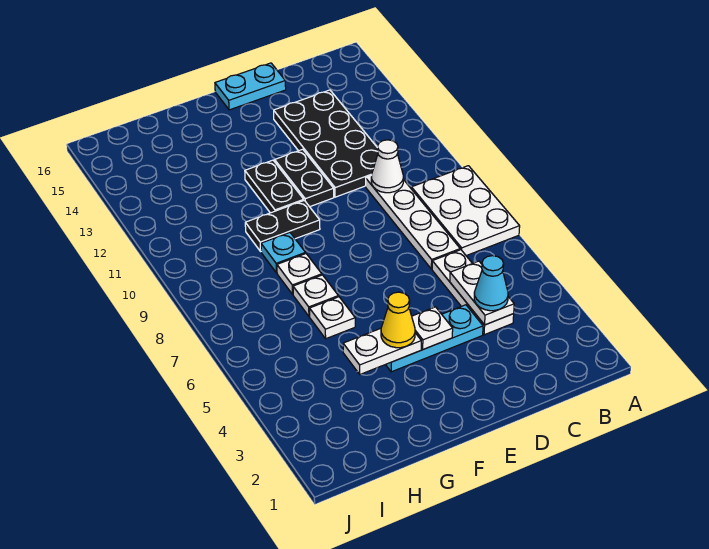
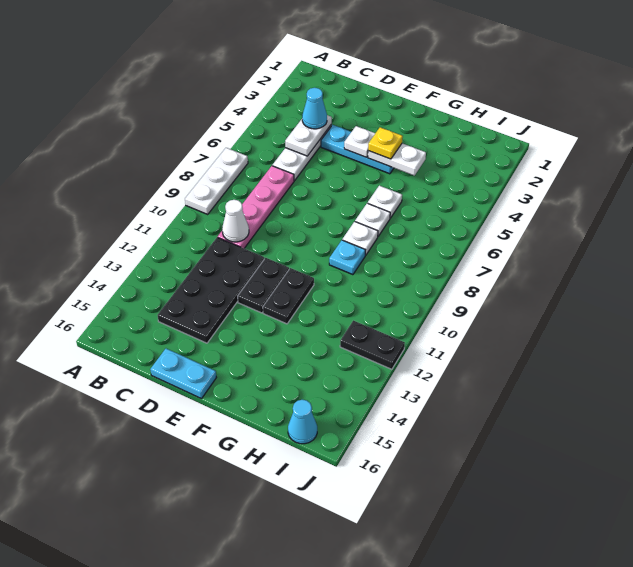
white plate A7:B9 level 1 -> white plate A7:A9 level 1
white plate C7:C10 level 1 -> pink plate C7:C10 level 1
yellow cone F4 level 3 -> yellow plate F4 level 3
black plate F10:G10 level 1 -> black plate I12:J12 level 1
none -> cyan cone I16 level 1

